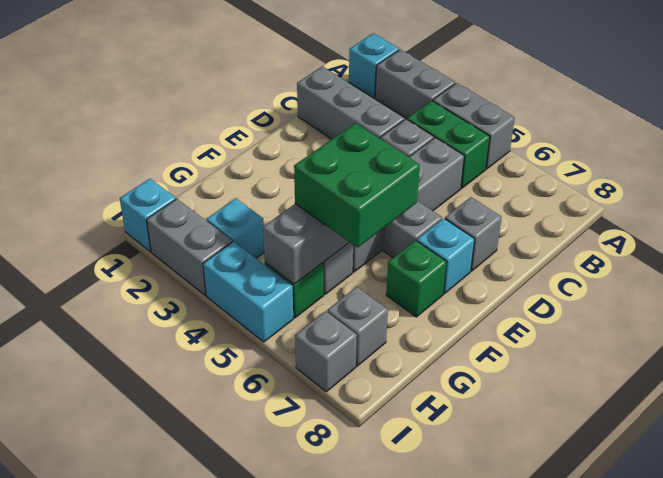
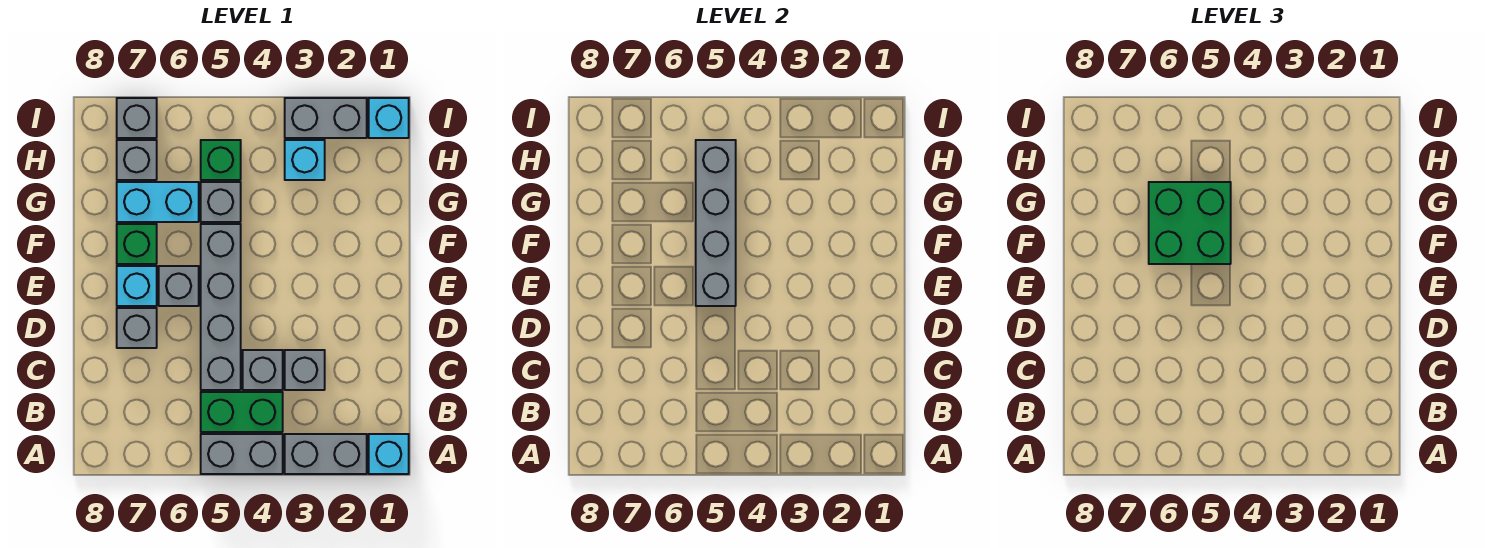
grey brick C1:C3 level 1 -> grey brick C3 level 1
cyan brick I4:I5 level 1 -> cyan brick G6:G7 level 1

